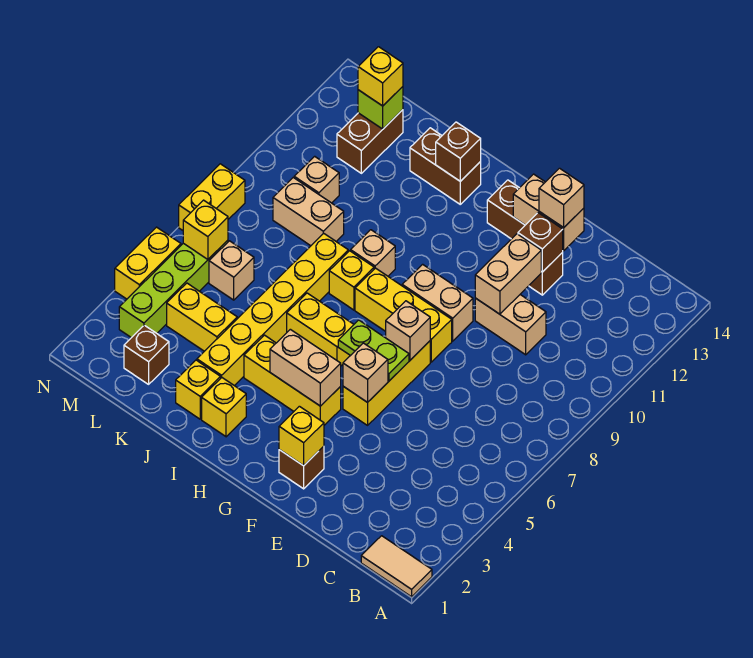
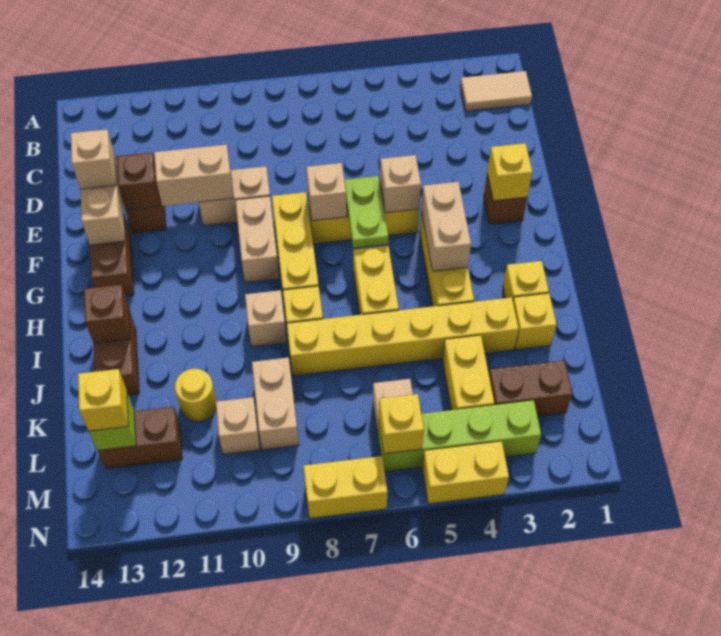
tan tile A1:B1 level 1 -> tan tile B1:B2 level 1
tan brick D10:E10 level 1 -> tan brick E9:E10 level 1
none -> yellow round brick K11 level 1
brown brick L2 level 1 -> brown brick L2:L3 level 1

